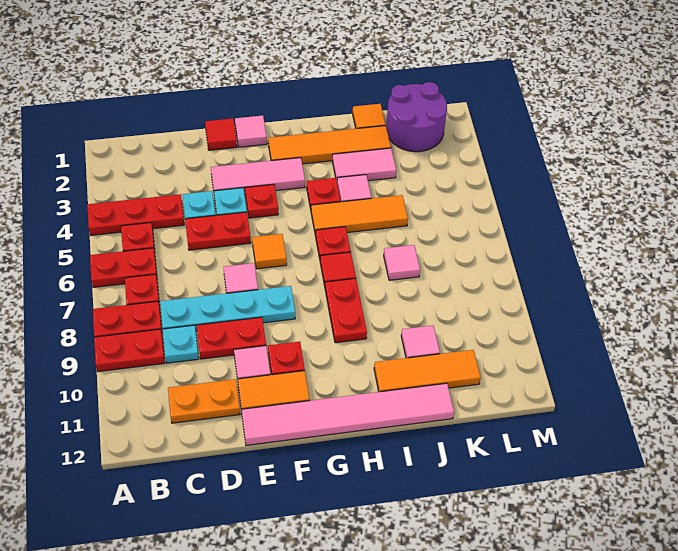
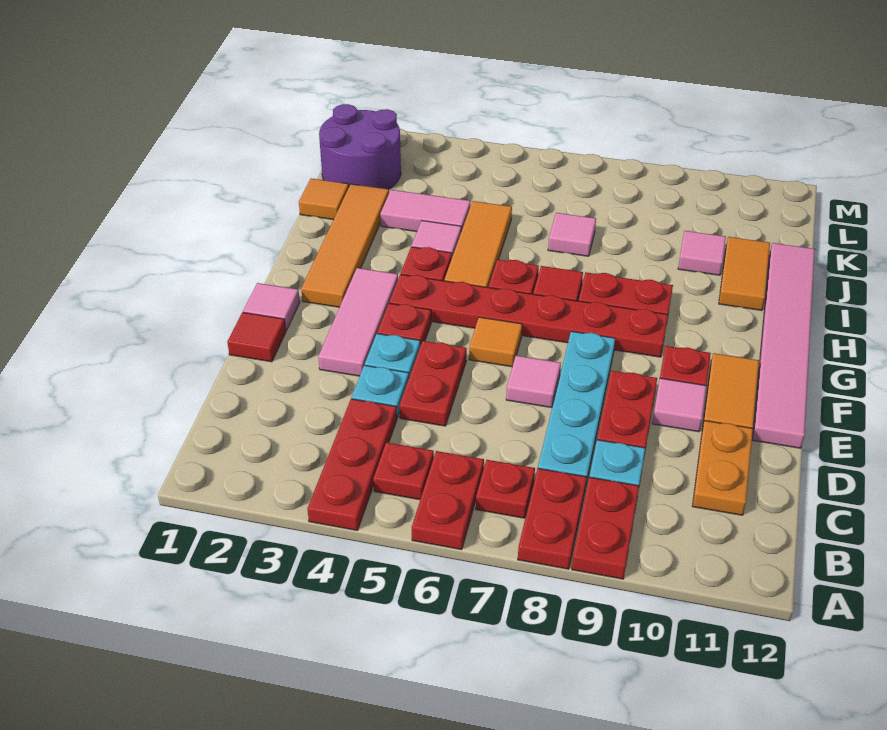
none -> red plate G4:G9 level 1
pink tile I3:J3 level 1 -> pink tile J3:J4 level 1
orange tile I11:K11 level 1 -> orange tile I11:J11 level 1

